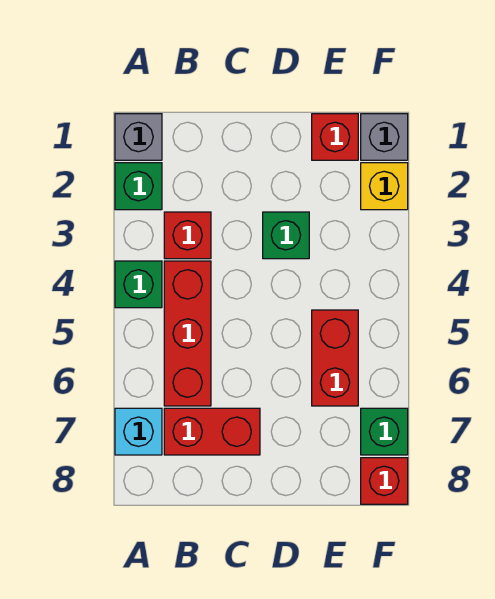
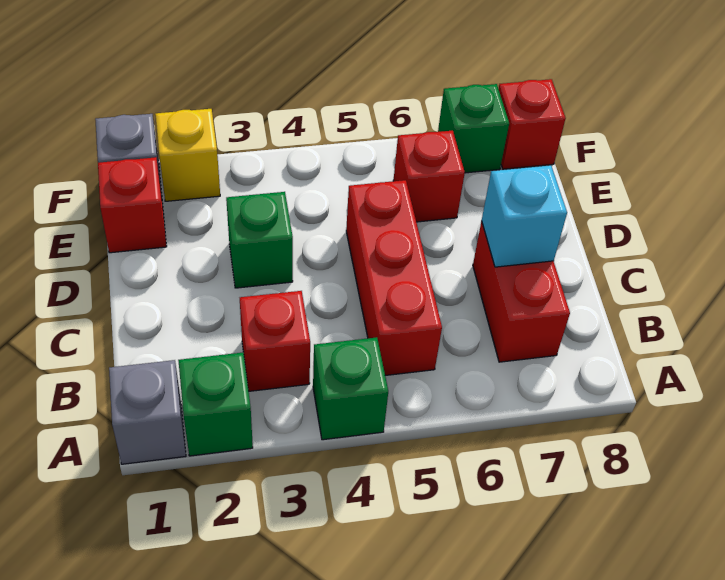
cyan brick A7 level 1 -> cyan brick C7 level 2
red brick B4:B6 level 1 -> red brick B5:D5 level 1
red brick E5:E6 level 1 -> red brick E6 level 1

